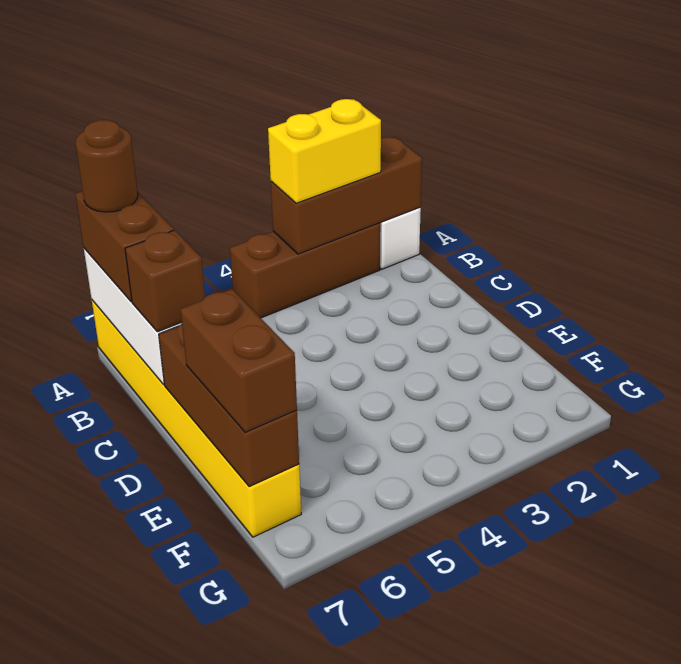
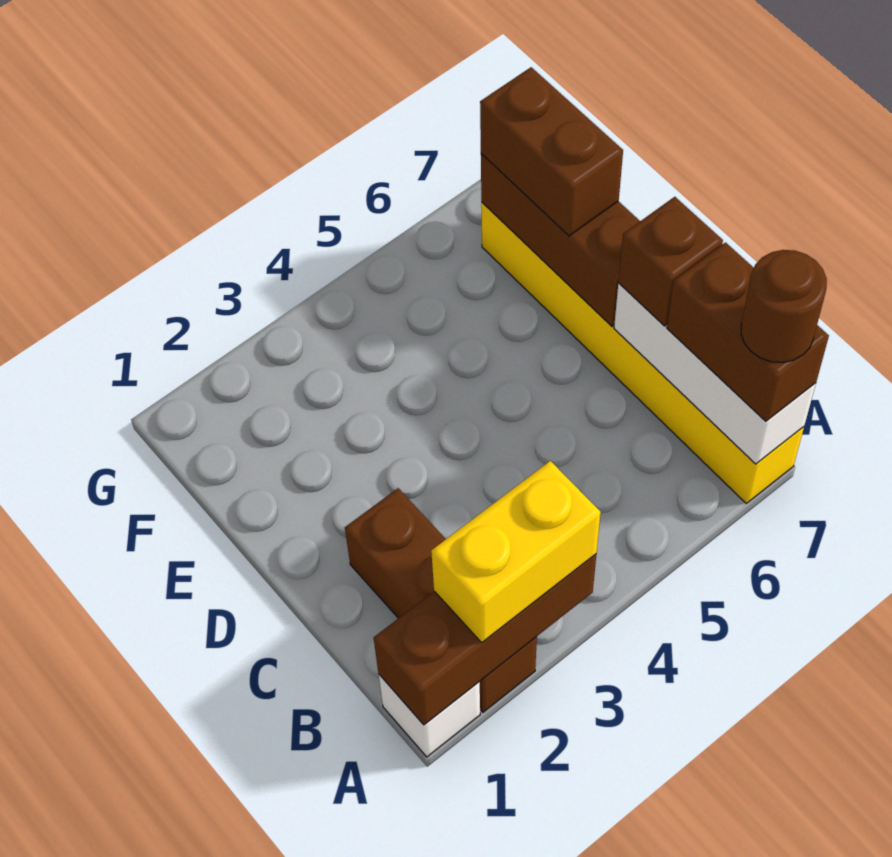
brown brick A2:A4 level 1 -> brown brick A2:C2 level 1

